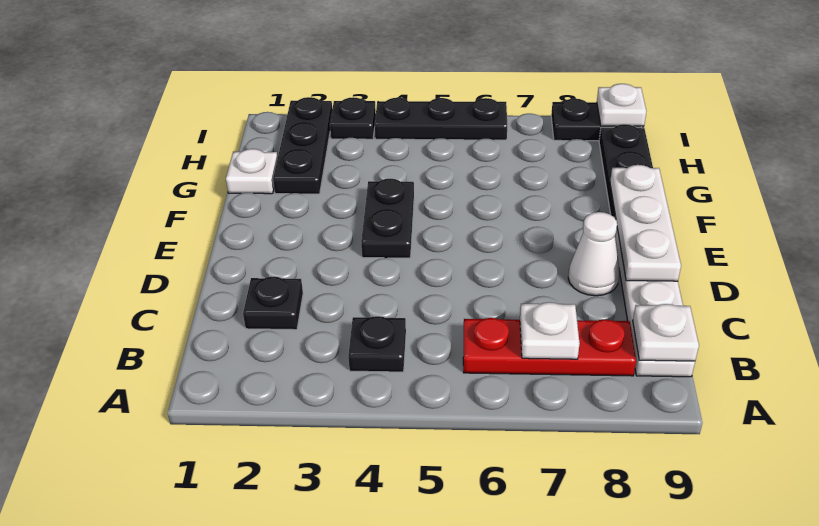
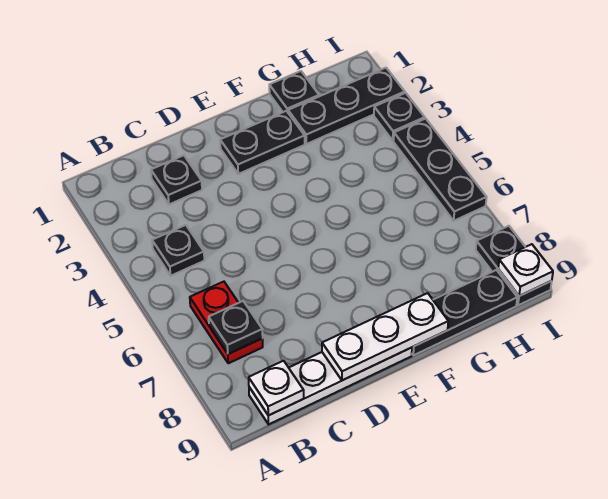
red plate B6:B8 level 1 -> red plate B6:B7 level 1
white plate B7 level 2 -> black plate B7 level 2
white cone D8 level 1 -> none
black plate E4:F4 level 1 -> black plate E2:F2 level 1
white plate G1 level 1 -> black plate G1 level 1

